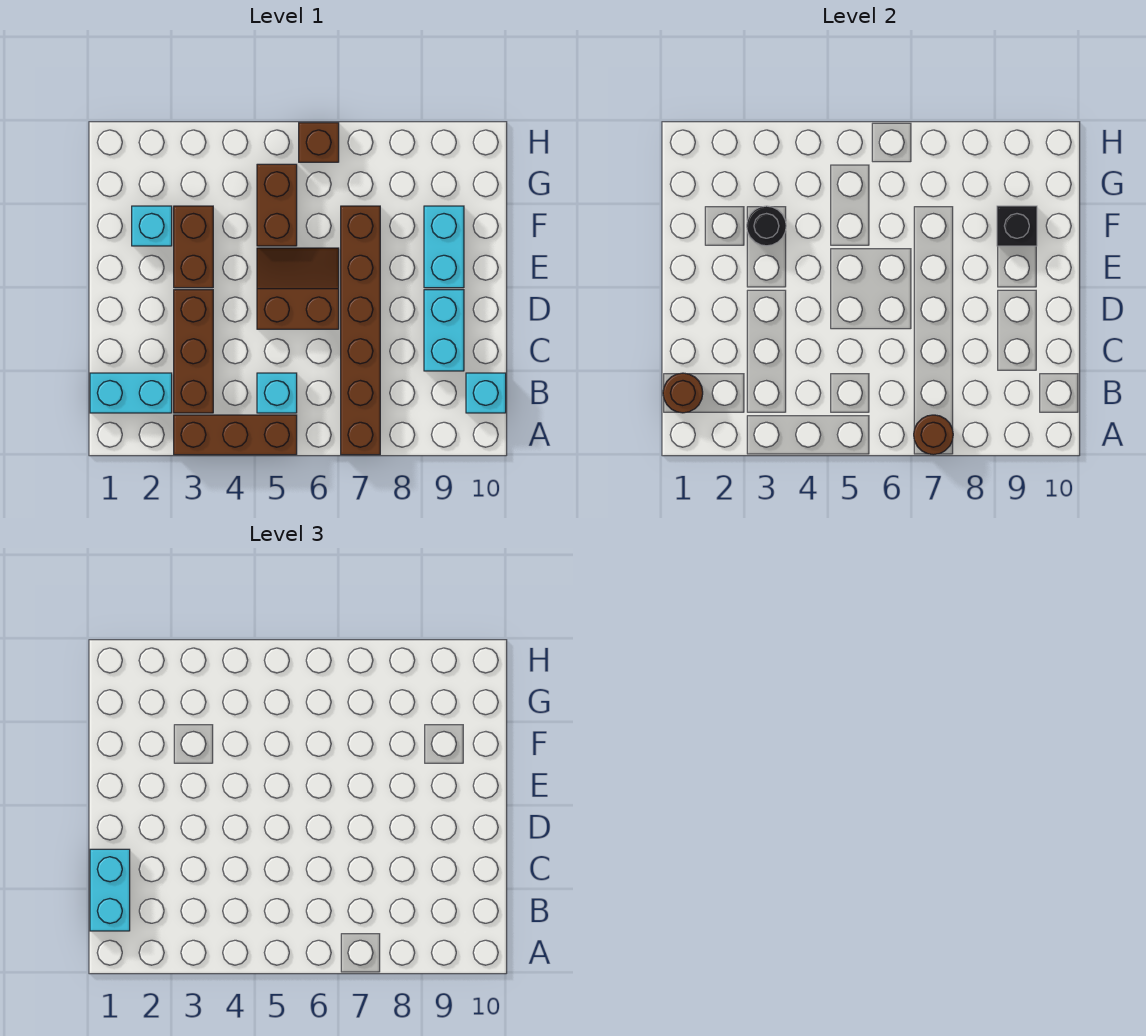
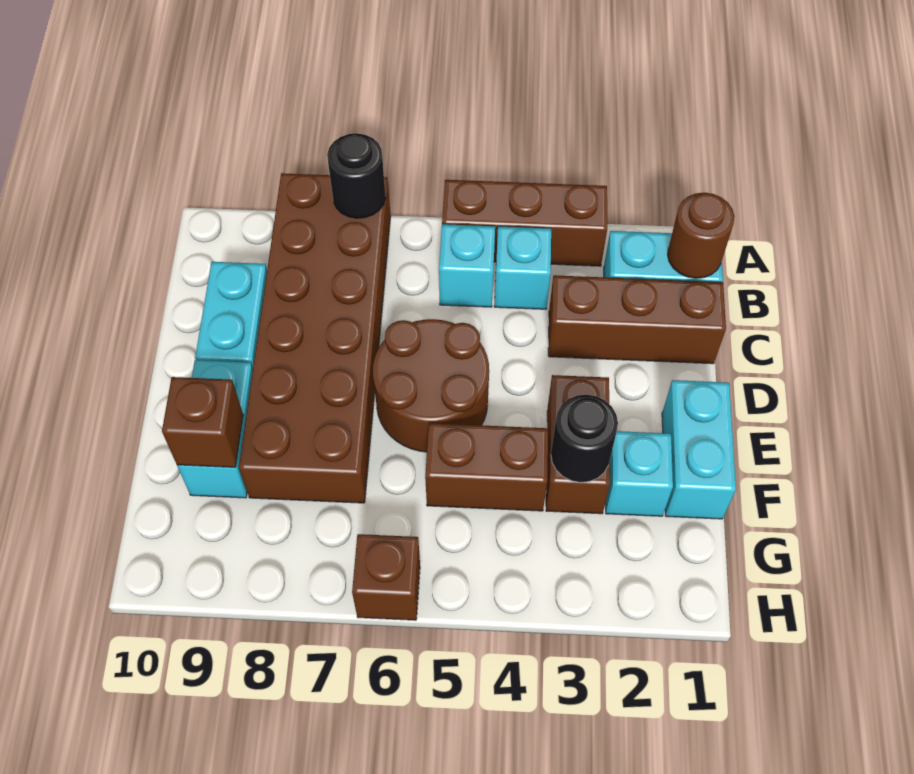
brown brick A7:F7 level 1 -> brown brick A7:F8 level 1
brown round brick A7 level 2 -> black round brick A7 level 2
cyan brick B1:C1 level 3 -> cyan brick E1:F1 level 1
brown brick B3:D3 level 1 -> brown brick C1:C3 level 1
cyan brick B10 level 1 -> cyan brick B4 level 1
brown slope D5:E6 level 1 top D -> brown round brick D5:E6 level 1
brown brick F5:G5 level 1 -> brown brick F4:F5 level 1
black brick F9 level 2 -> brown brick F9 level 2

